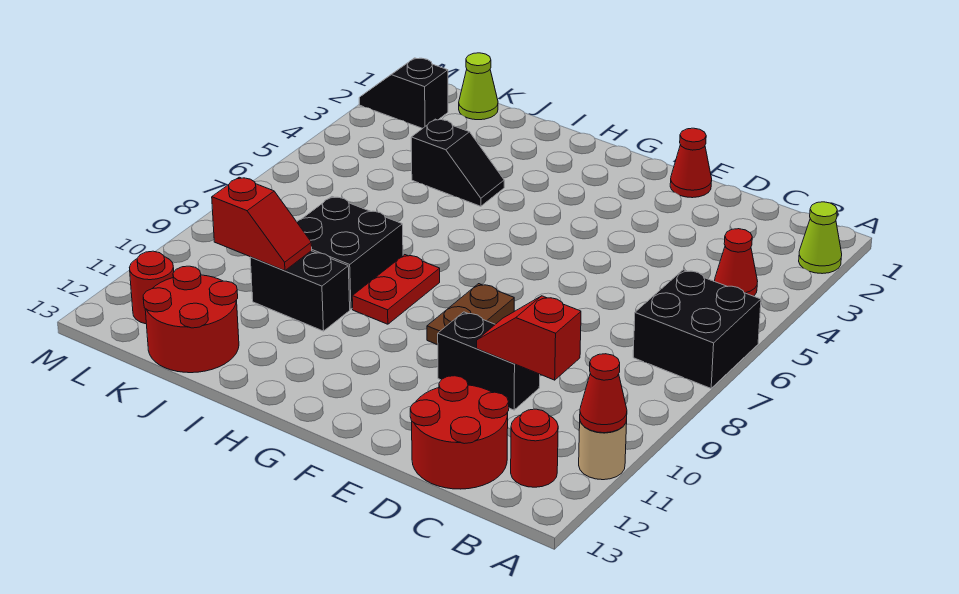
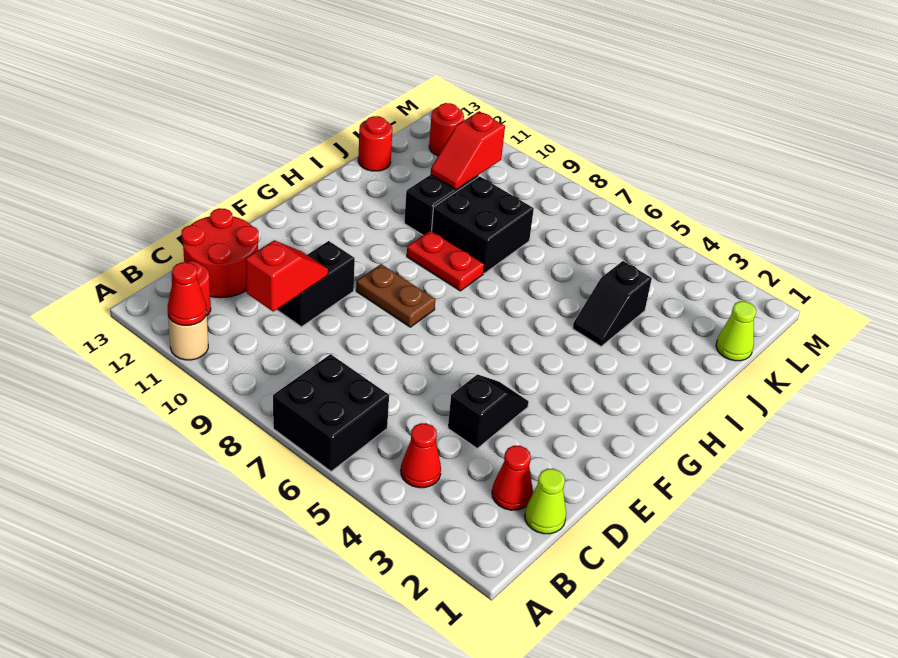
lime cone A2 level 1 -> lime cone C1 level 1
red cone E1 level 1 -> red cone C2 level 1
red round brick J12:K13 level 1 -> red round brick J13 level 1
black slope L2:M2 level 1 top L -> black slope D4:E4 level 1 top D

